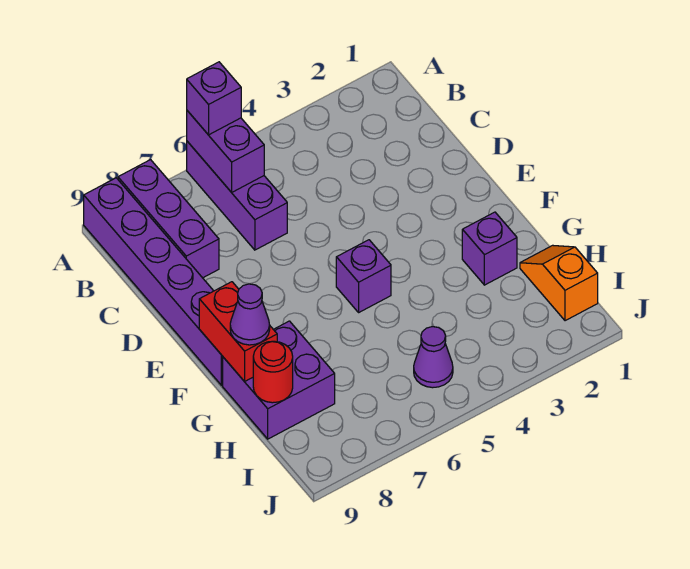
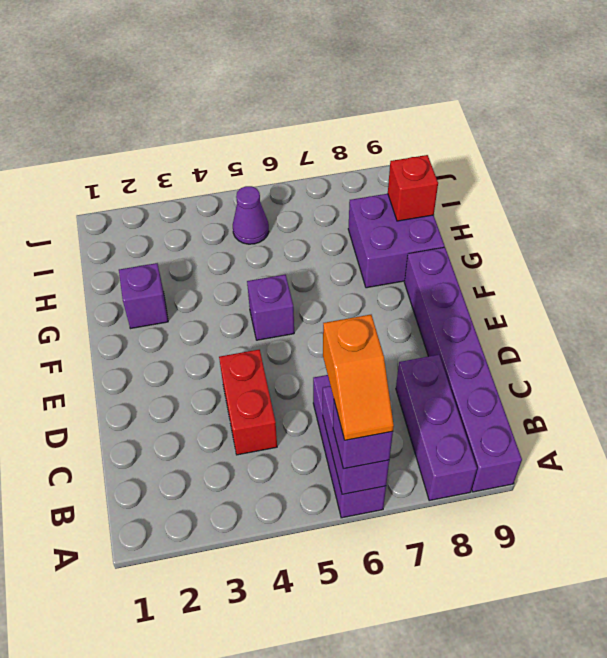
red brick F9:G9 level 2 -> red brick C4:D4 level 1
purple cone G9 level 3 -> none
orange slope H1:I1 level 1 top I -> orange slope A6:B6 level 4 top B
red round brick H9 level 2 -> red brick H9 level 2

